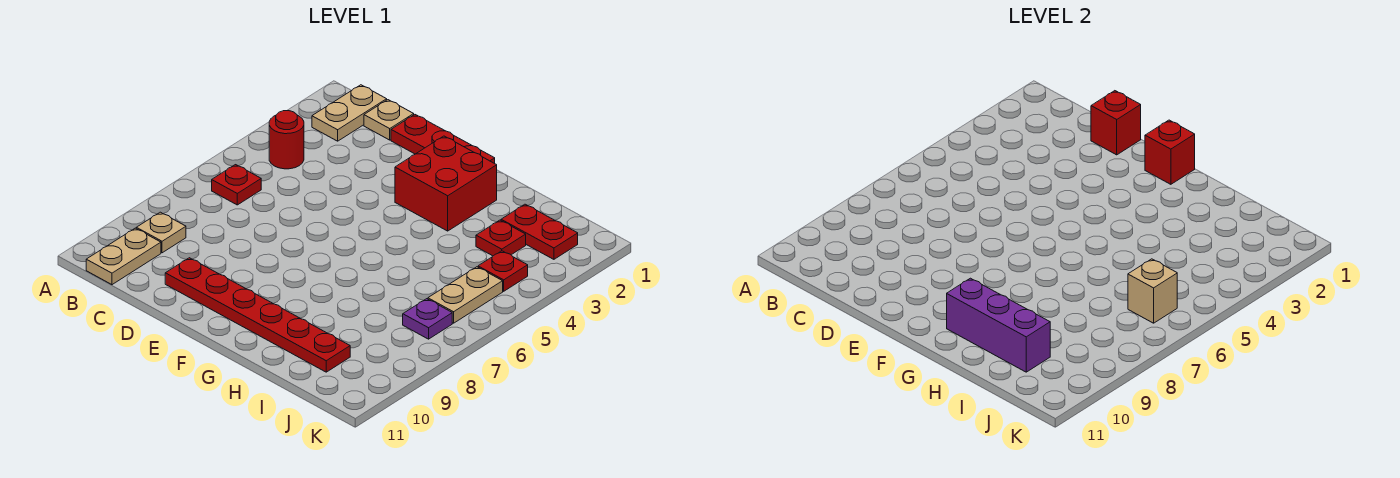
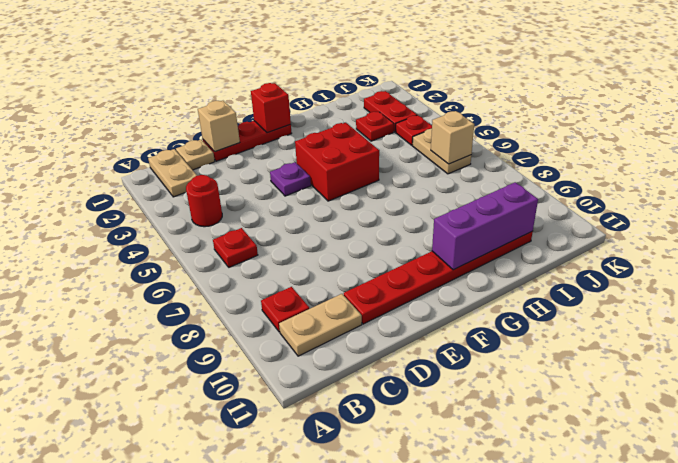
tan plate B9 level 1 -> red plate B9 level 1
tan plate B10:B11 level 1 -> tan plate B10:C10 level 1
red brick D1 level 2 -> tan brick D1 level 2
red brick F2:G3 level 1 -> red brick F4:G5 level 1
red plate I2:J2 level 1 -> red plate J2:J3 level 1
purple plate J7 level 1 -> purple plate E4 level 1

